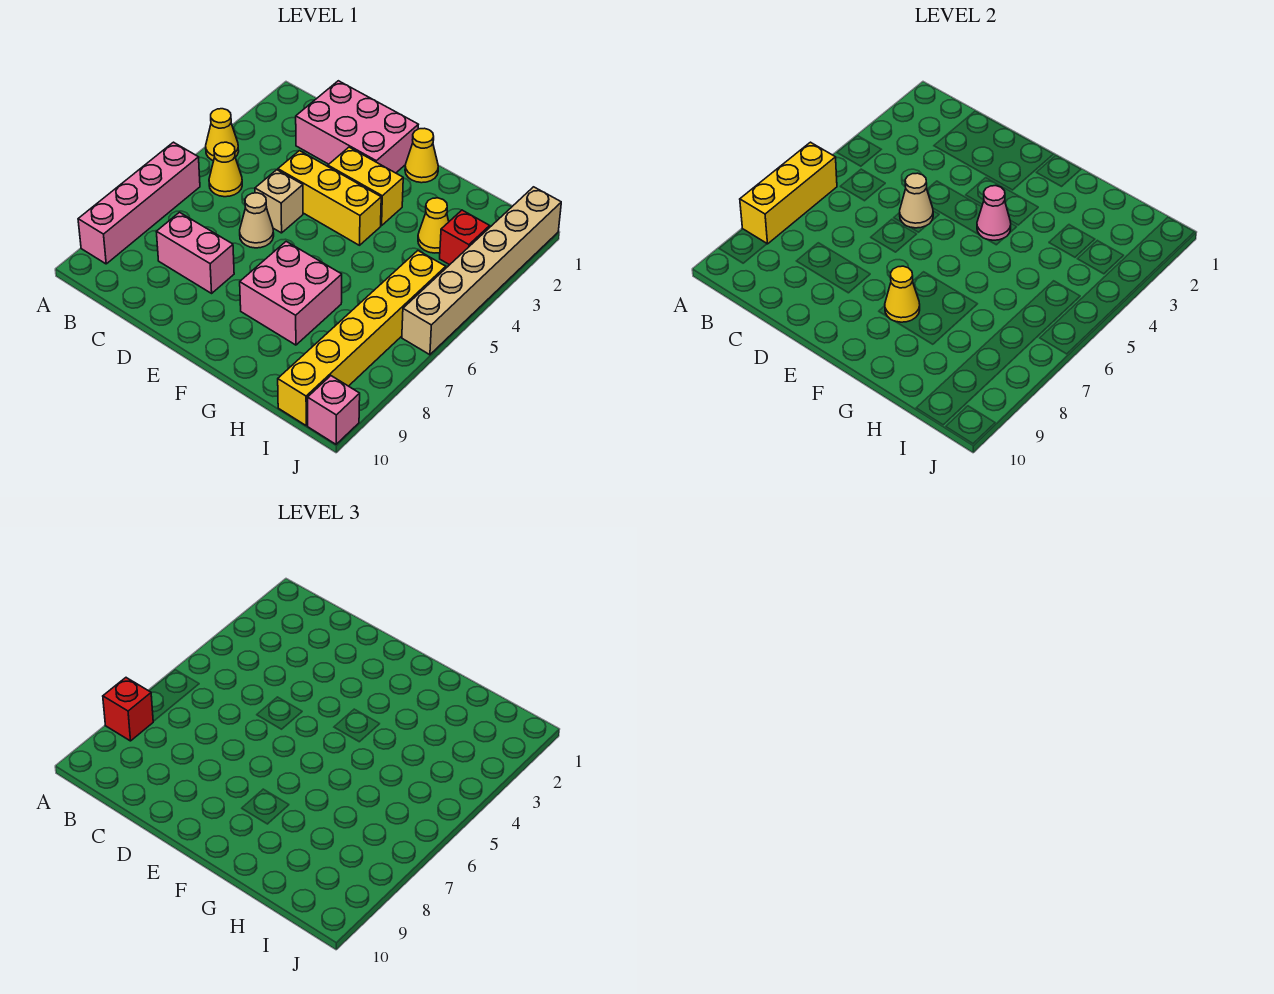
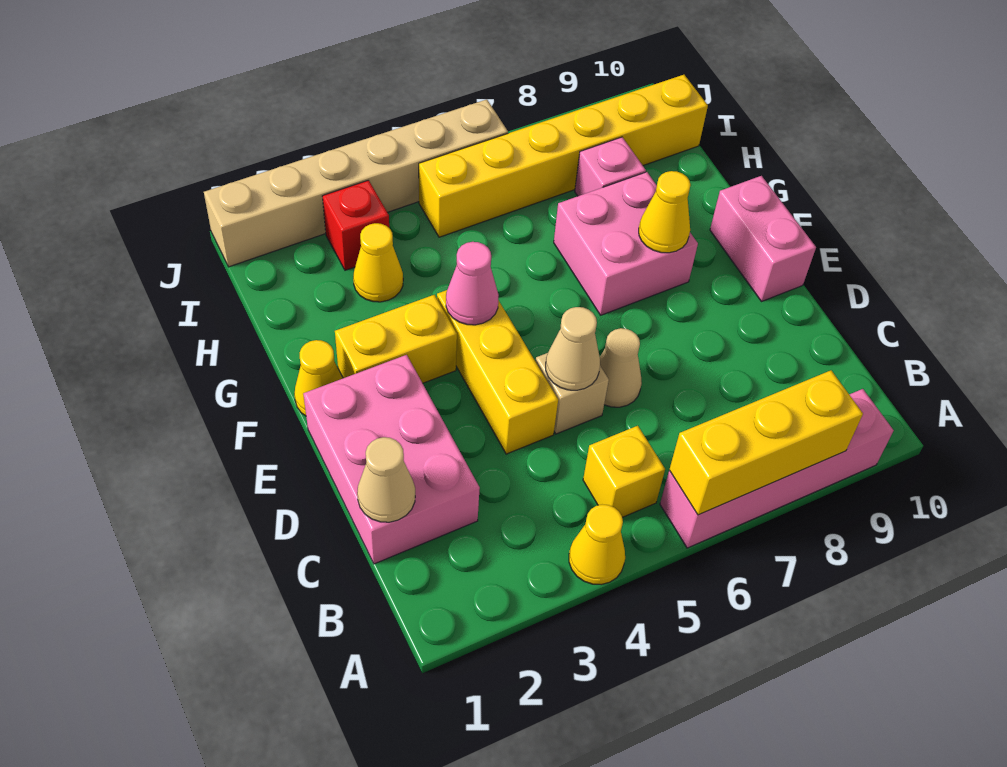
red brick A8 level 3 -> none
yellow cone B5 level 1 -> yellow brick B5 level 1
none -> tan cone C1 level 2
pink brick C8:D8 level 1 -> pink brick E10:F10 level 1
yellow brick E3:F3 level 1 -> yellow brick F2:F3 level 1
pink brick J10 level 1 -> pink brick H8 level 1

